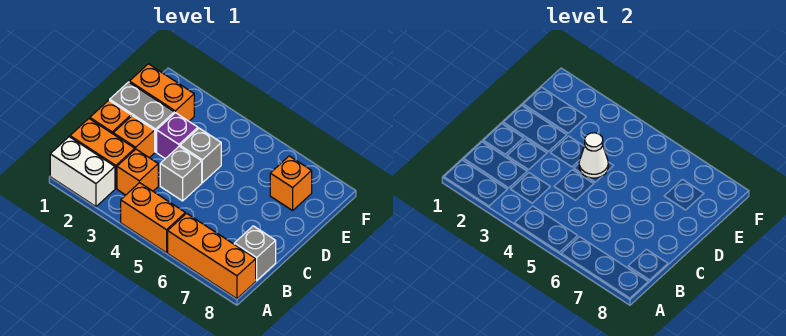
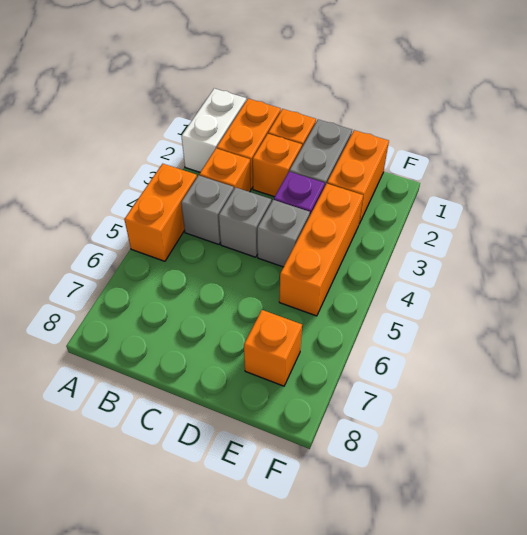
orange brick A6:A8 level 1 -> orange brick E3:E5 level 1
grey brick B8 level 1 -> grey brick B4 level 1
white cone D4 level 2 -> none

